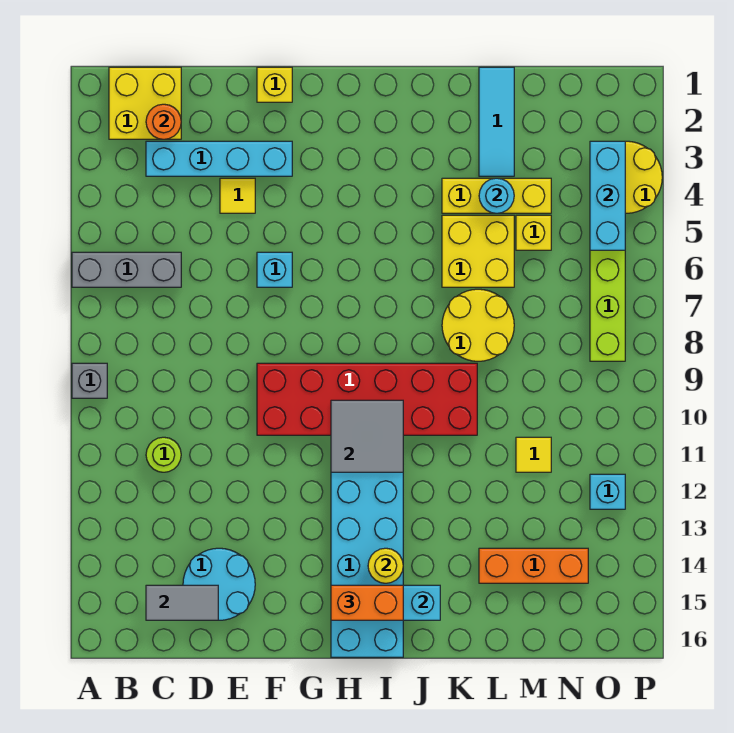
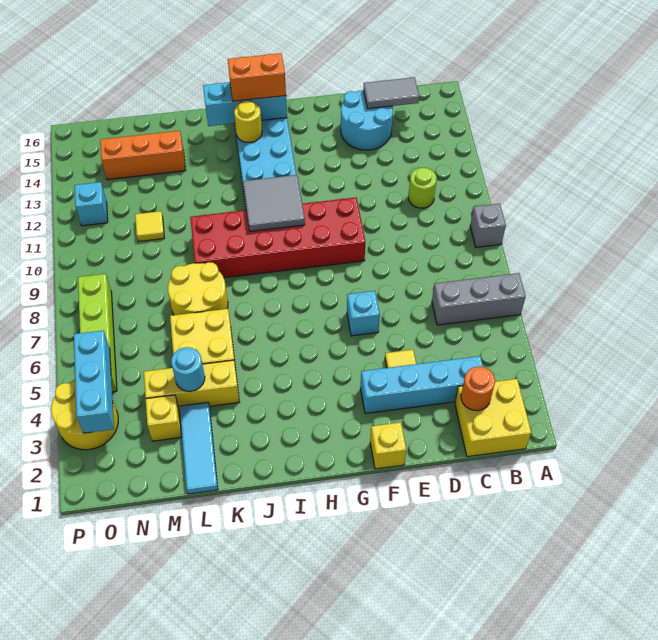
yellow brick M5 level 1 -> yellow brick M3 level 1

